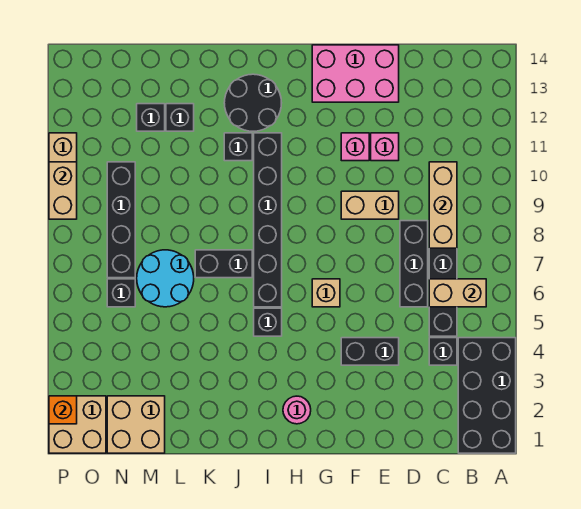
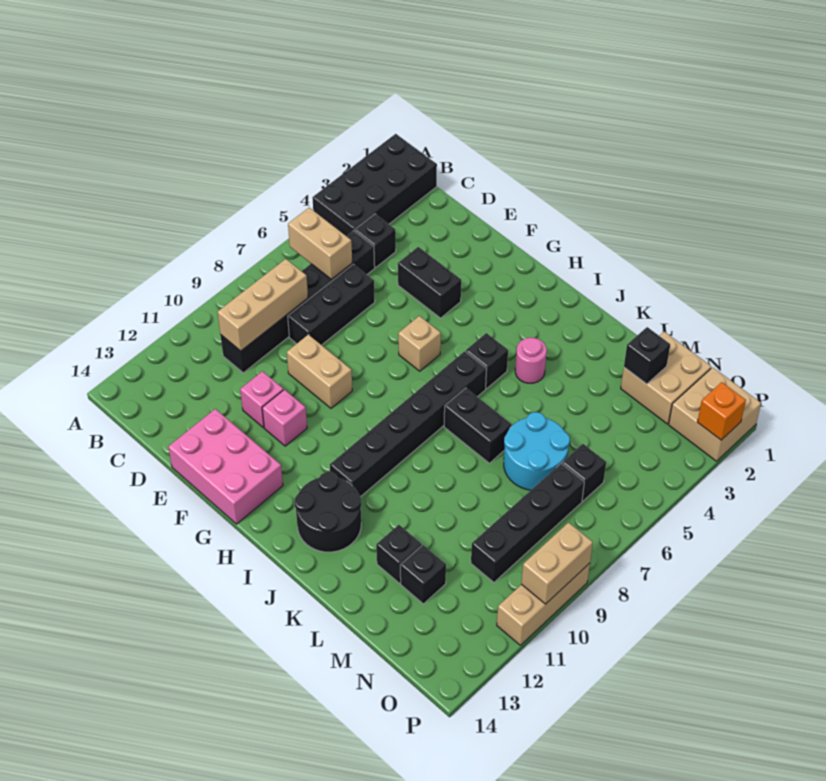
pink round brick H2 level 1 -> pink round brick J4 level 1
black brick J11 level 1 -> black brick M2 level 2

